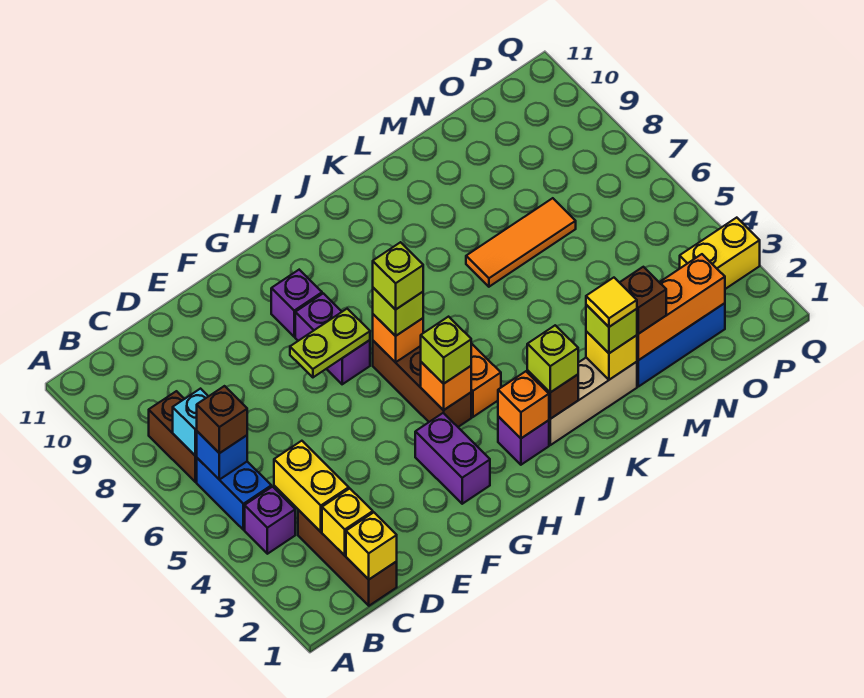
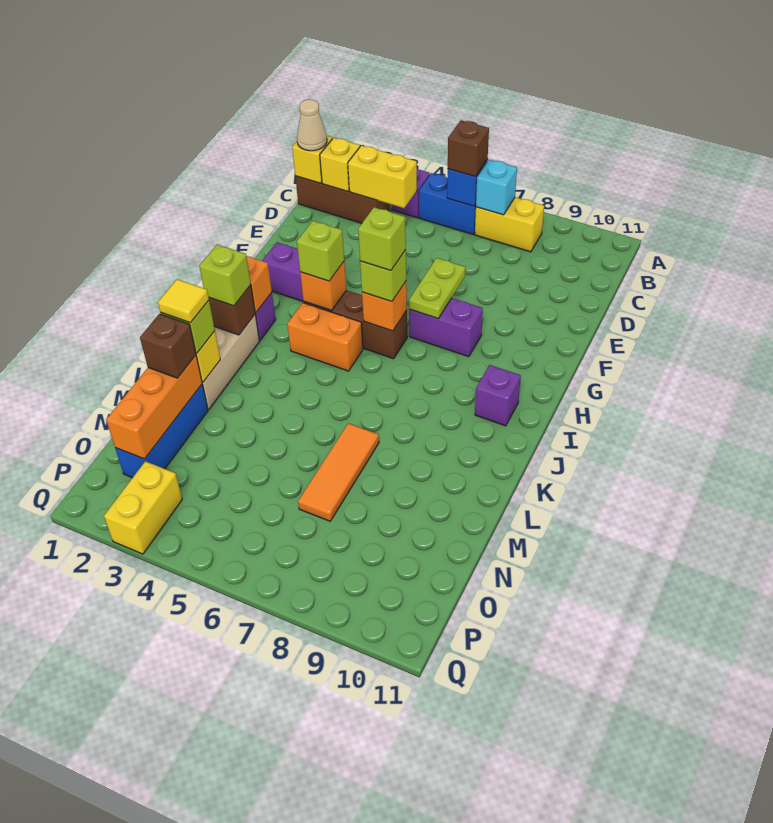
brown brick B7:B8 level 1 -> yellow brick B7:B8 level 1
none -> tan cone C1 level 3
purple brick G9 level 1 -> purple brick I10 level 1

